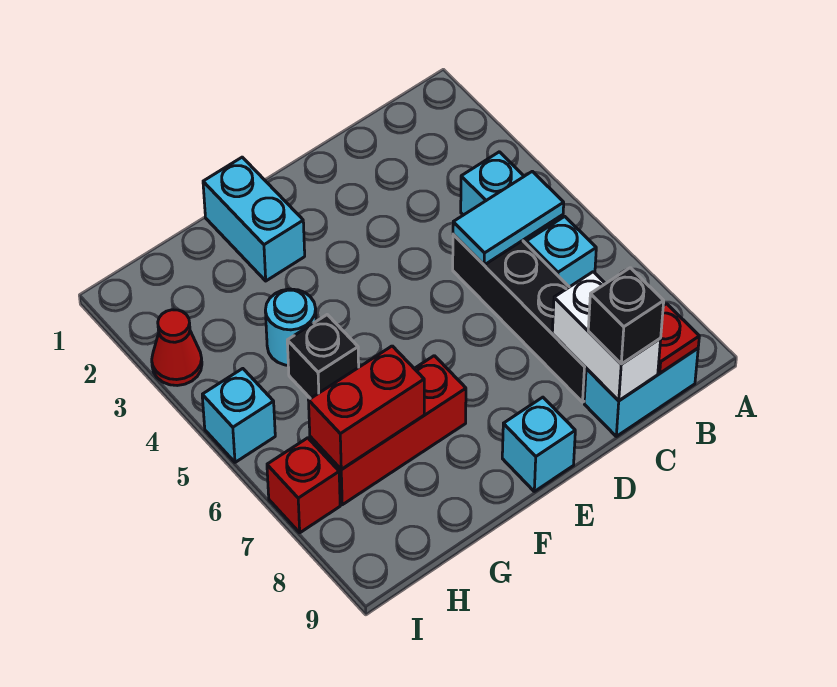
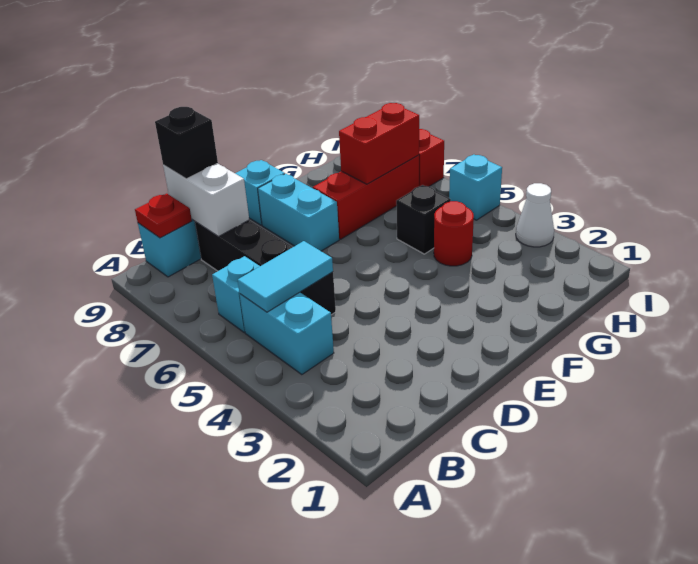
cyan brick F1:F2 level 1 -> cyan brick E7:E8 level 1
cyan round brick G4 level 1 -> red round brick G4 level 1
red cone I3 level 1 -> white cone I3 level 1

